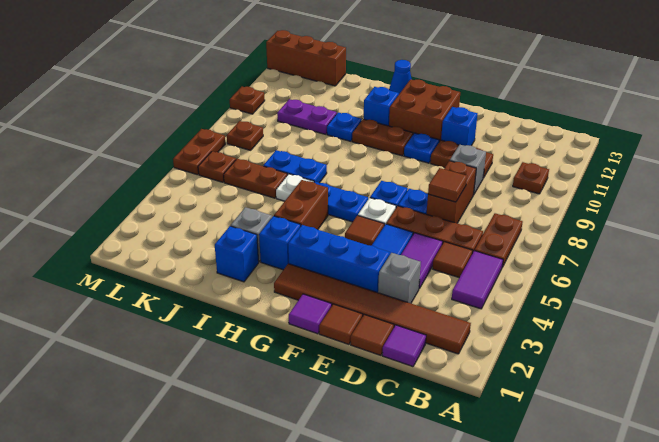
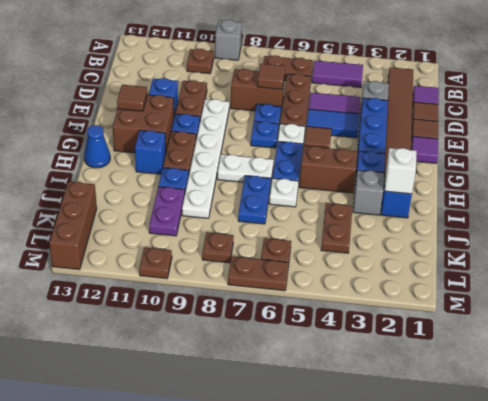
brown tile C5 level 1 -> brown tile F12 level 2
grey brick D9 level 1 -> grey brick A9 level 1
none -> white plate E9:J9 level 1
none -> white plate H7:H8 level 1
none -> white brick I2 level 2
brown plate J6:K6 level 1 -> brown plate J4:K4 level 1

